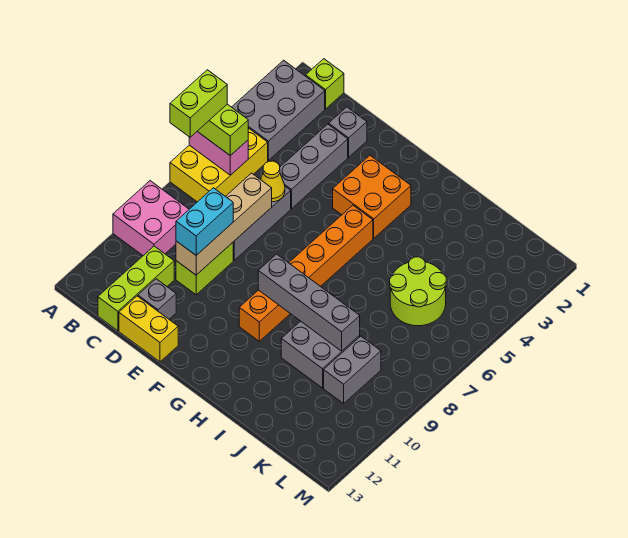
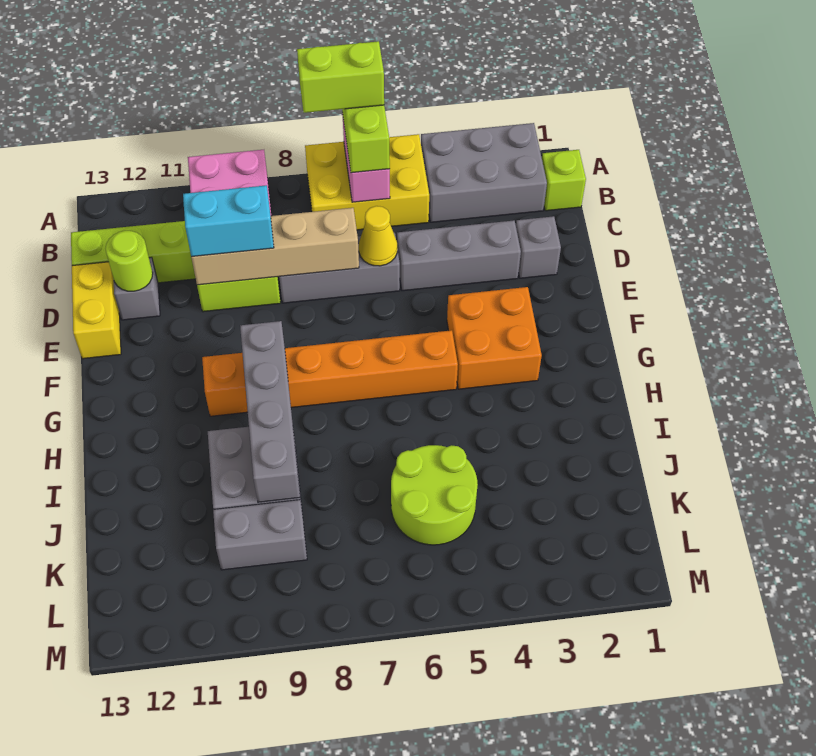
none -> lime round brick D12 level 2

